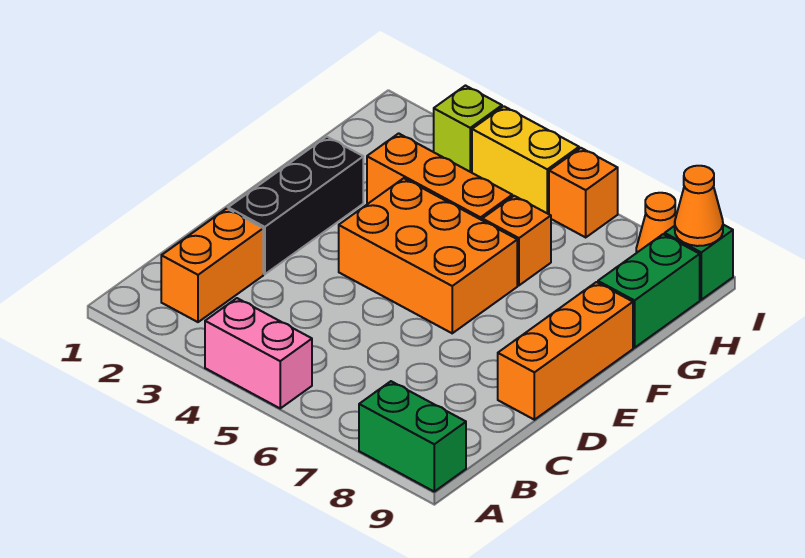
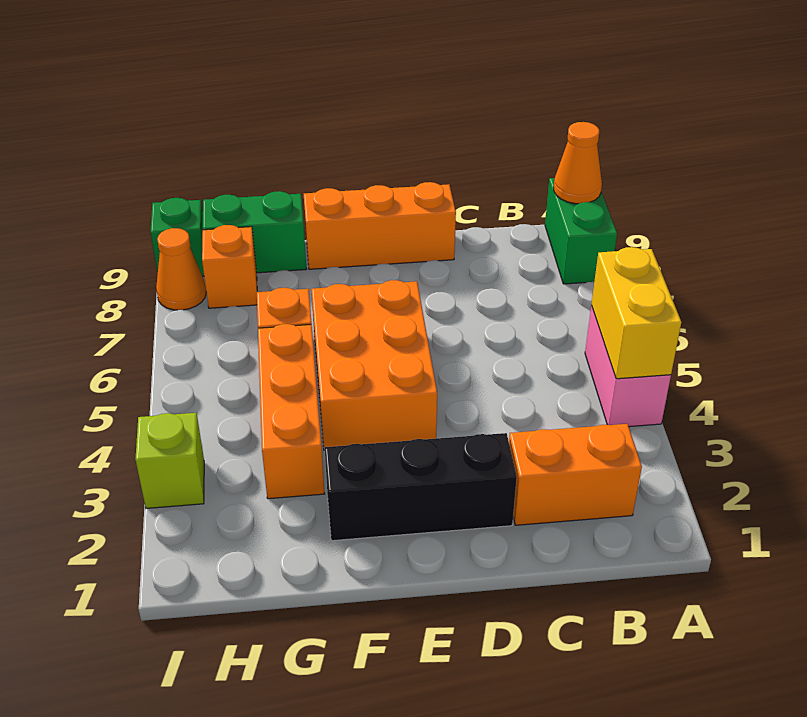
yellow brick I4:I5 level 1 -> yellow brick A4:A5 level 2
orange brick I6 level 1 -> orange brick H8 level 1
orange cone I9 level 2 -> orange cone A9 level 2

